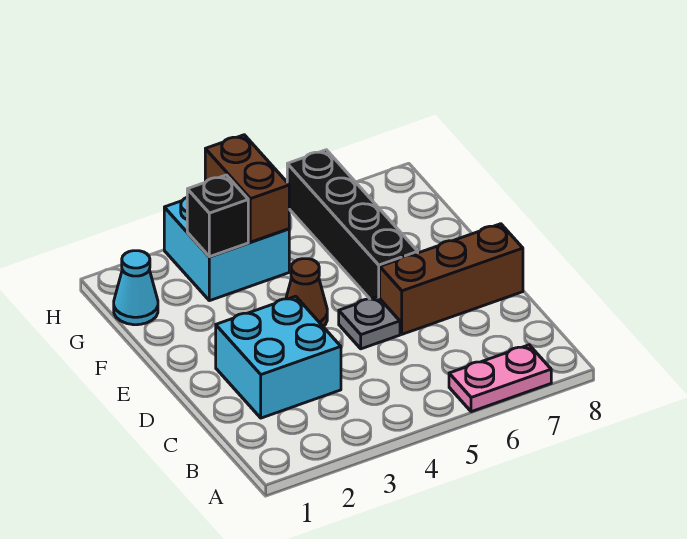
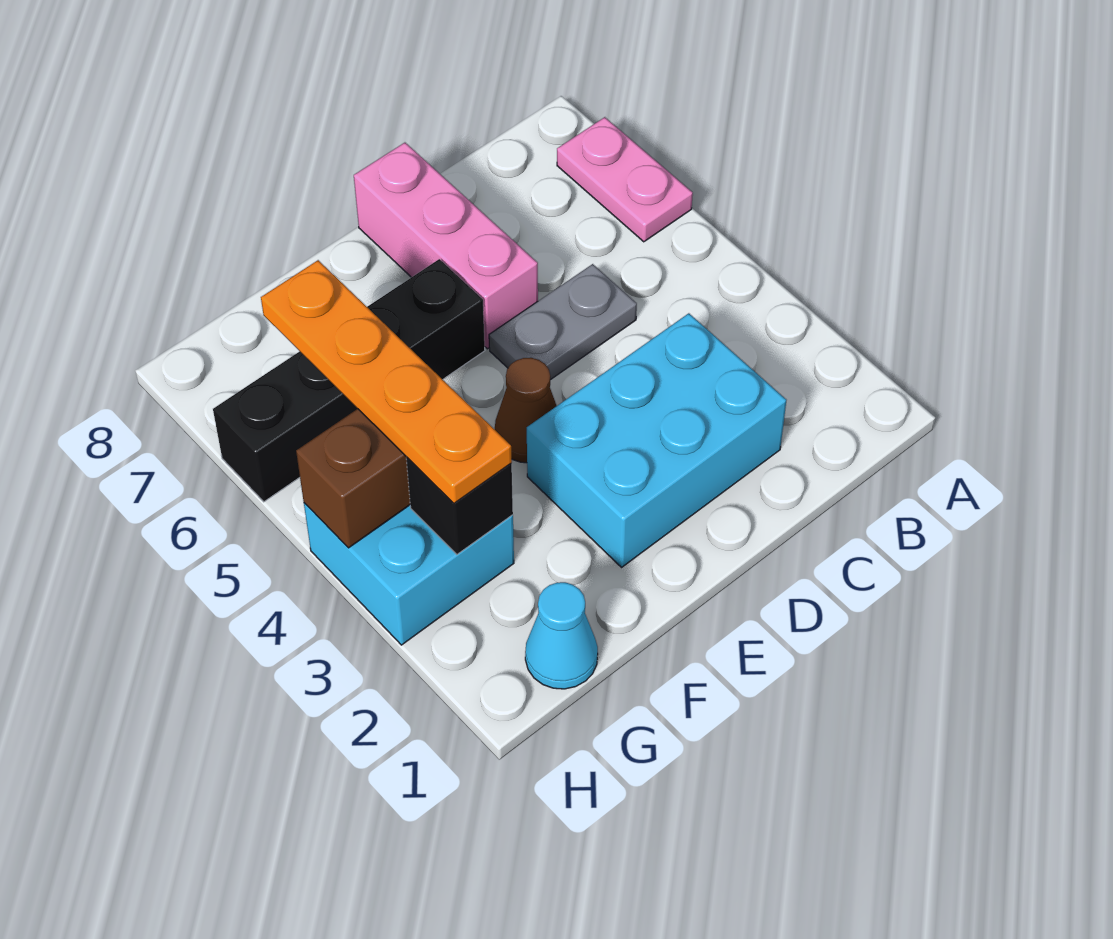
cyan brick C2:D3 level 1 -> cyan brick C2:E3 level 1
grey plate D5 level 1 -> grey plate C5:D5 level 1
brown brick D6:D8 level 1 -> pink brick D6:D8 level 1
none -> orange plate G3:G6 level 3

